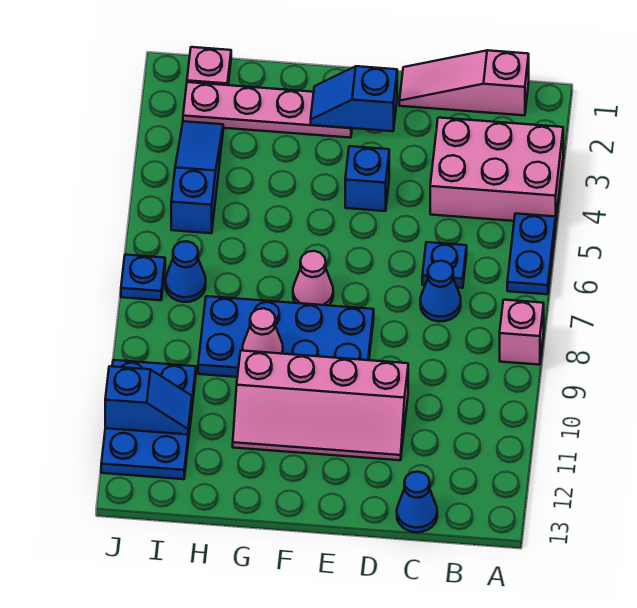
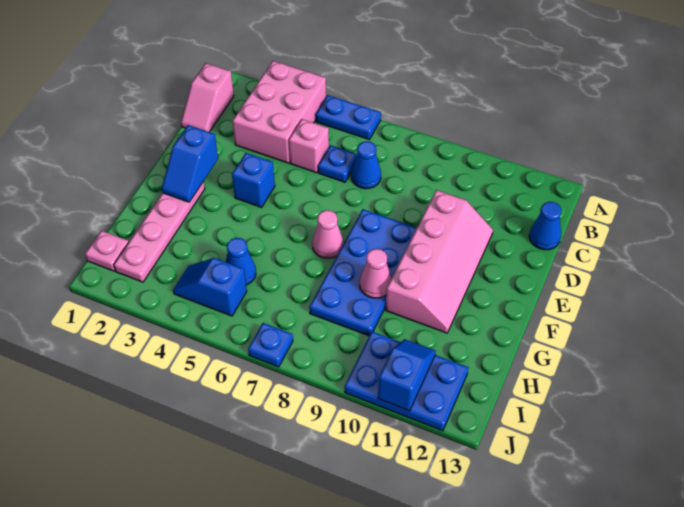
pink brick A8 level 1 -> pink brick C5 level 1
pink slope B1:D1 level 1 top B -> pink slope B1:C1 level 1 top B
blue slope I3:I5 level 1 top 5 -> blue slope I4:I5 level 1 top 5
blue cone I7 level 1 -> blue cone H5 level 1

